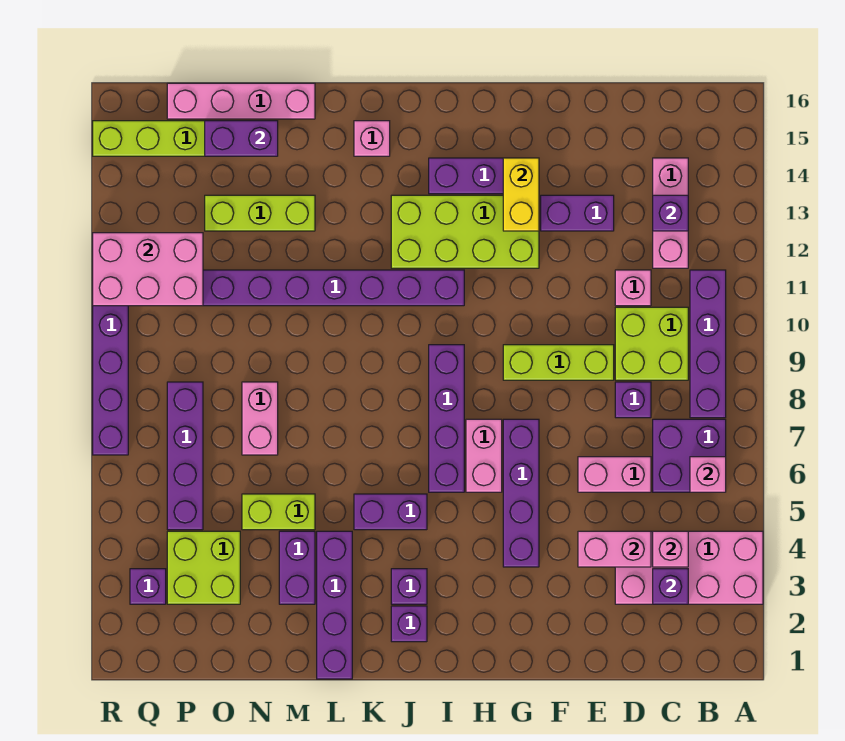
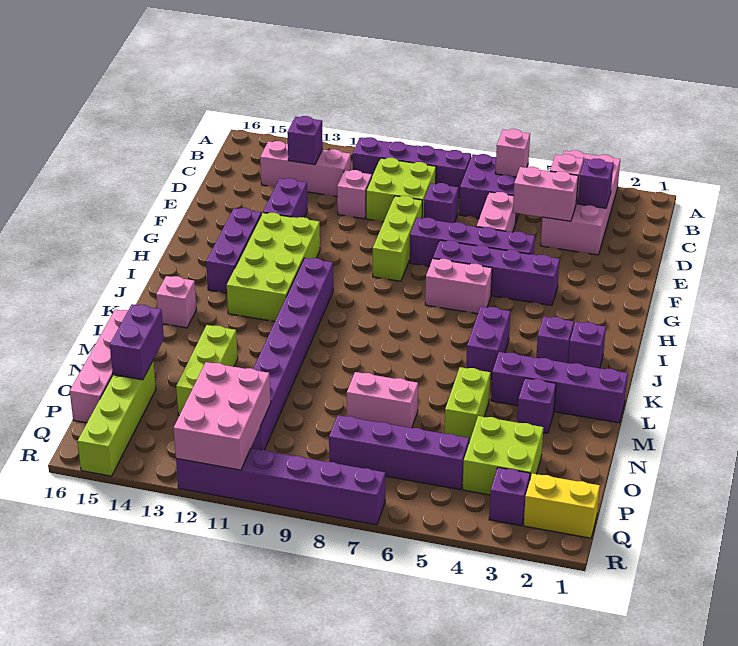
pink brick D4:E4 level 2 -> pink brick D4:D5 level 2
yellow brick G13:G14 level 2 -> yellow brick Q1:Q2 level 1
purple brick I6:I9 level 1 -> purple brick F5:F8 level 1
purple brick M3:M4 level 1 -> purple brick M3 level 1

